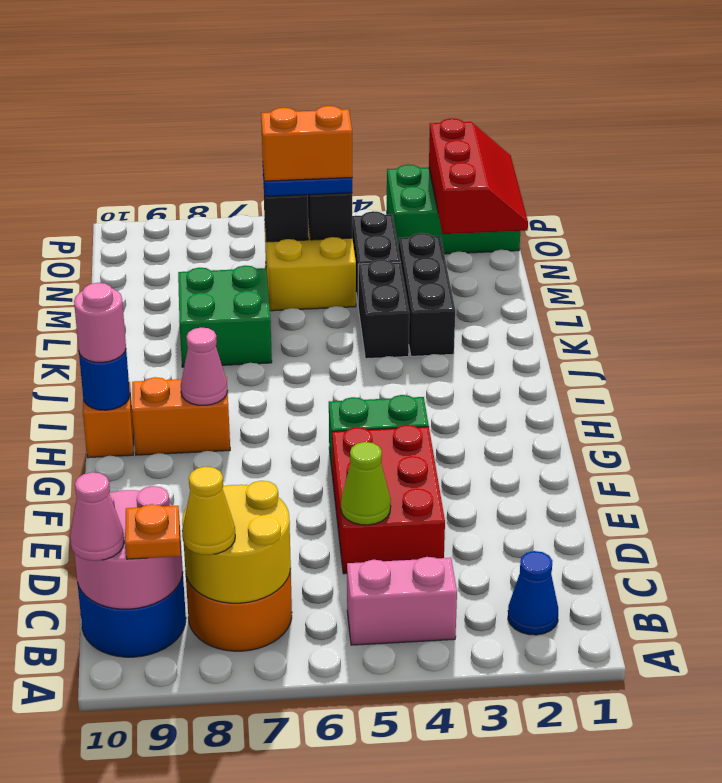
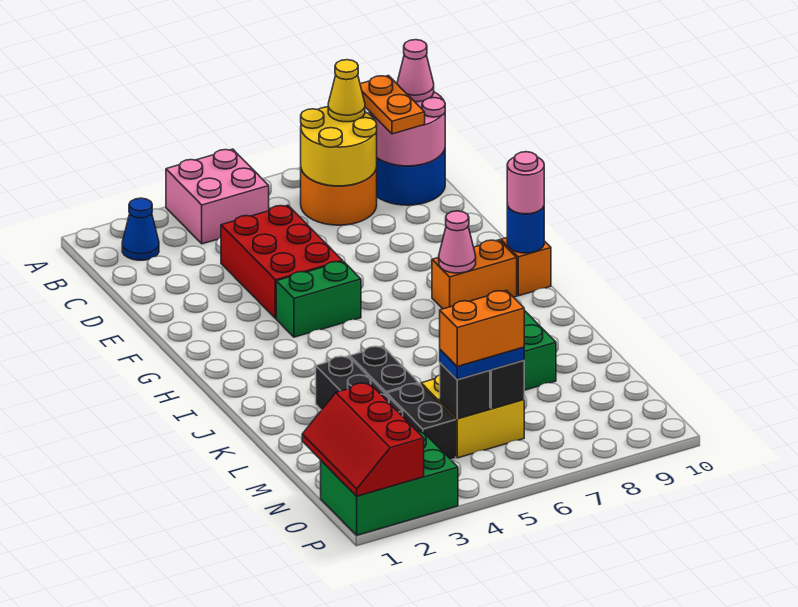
pink brick B4:B5 level 1 -> pink brick A4:B5 level 1
orange plate B9 level 3 -> orange plate B9:C9 level 3
lime cone D5 level 2 -> none

